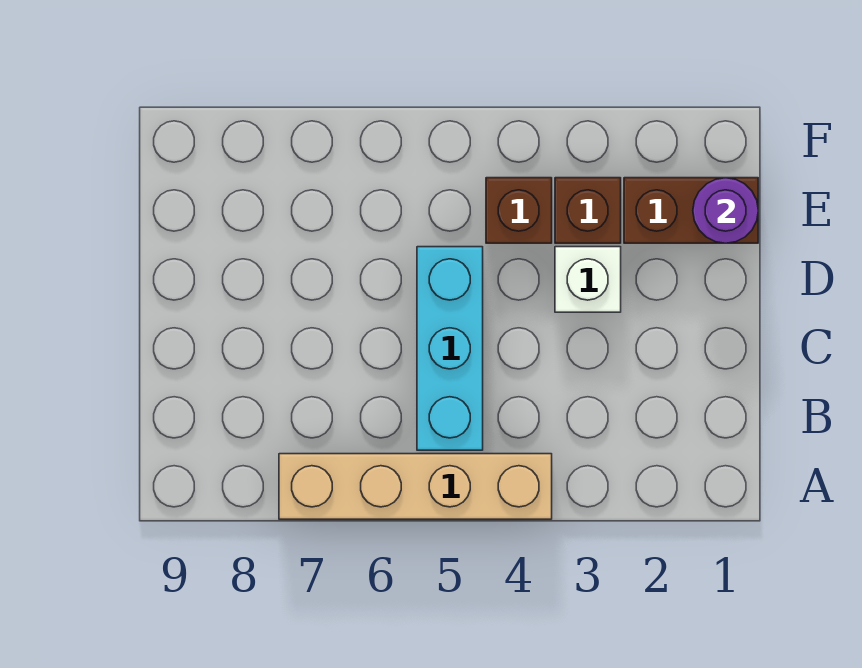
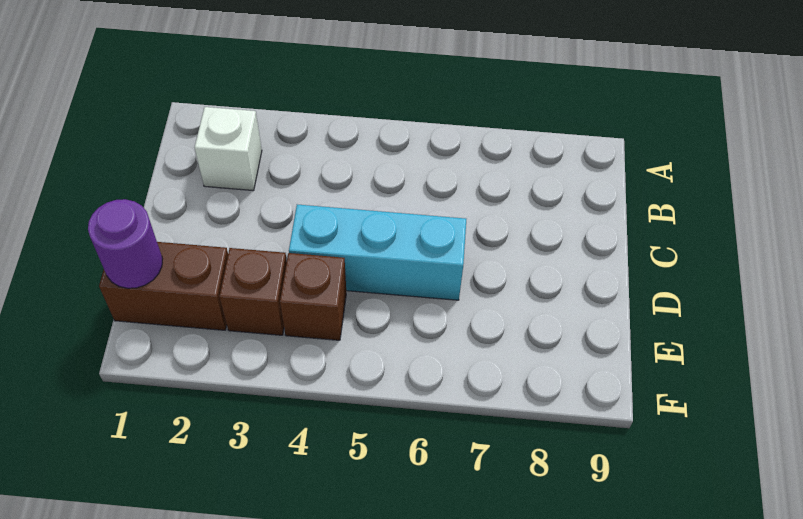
tan brick A4:A7 level 1 -> none
cyan brick B5:D5 level 1 -> cyan brick D4:D6 level 1
white brick D3 level 1 -> white brick B2 level 1

